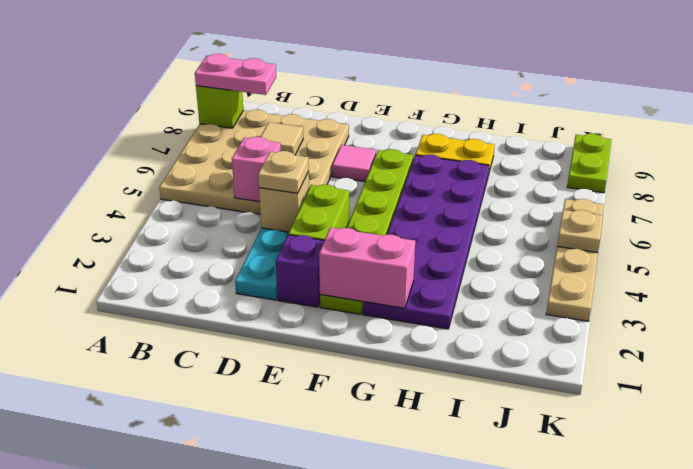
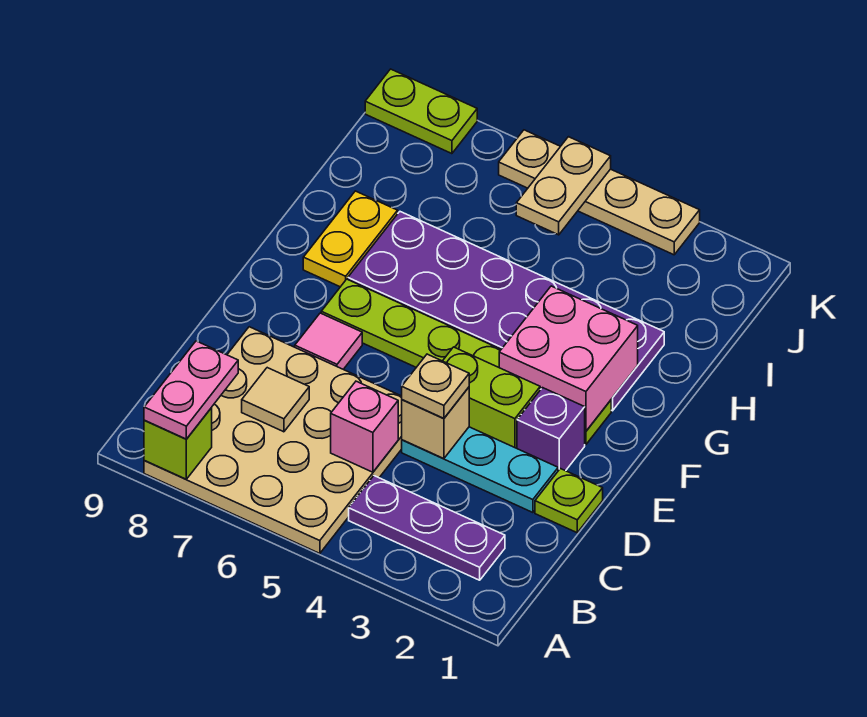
none -> purple plate B2:B4 level 1
none -> lime plate D1 level 1
pink brick F2:G2 level 2 -> pink brick F2:G3 level 2
tan plate K5 level 2 -> tan plate J5:K5 level 2

